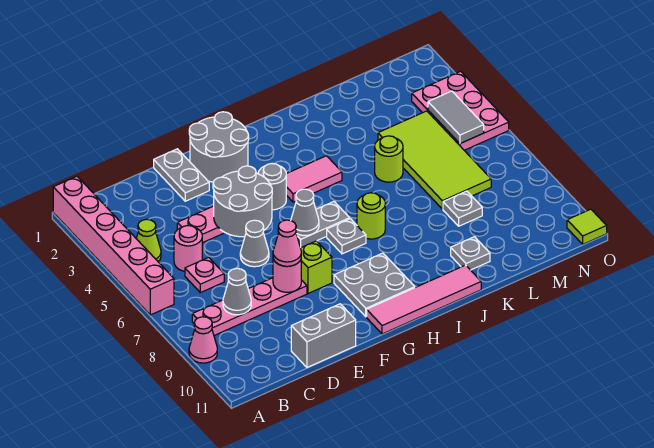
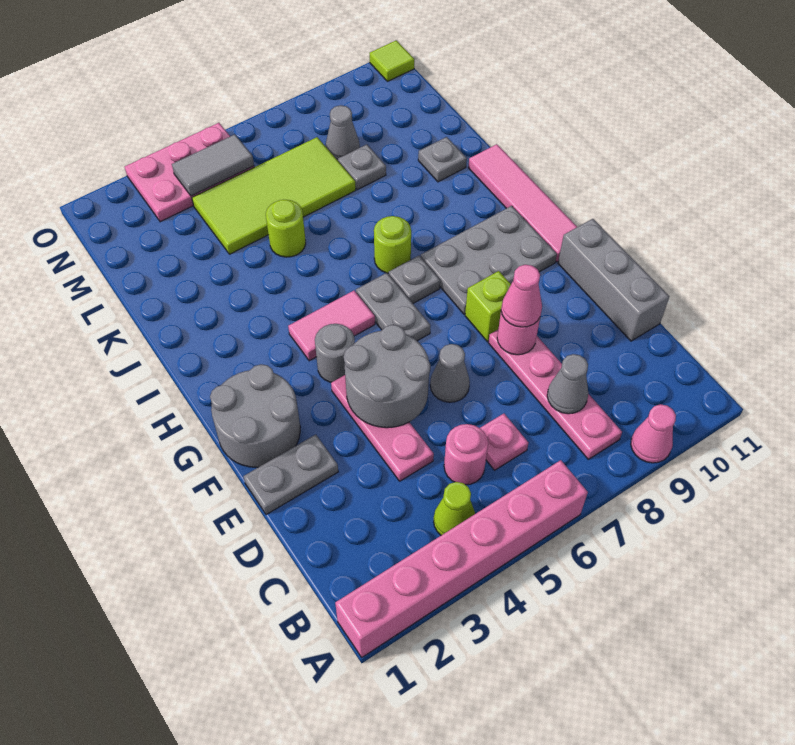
grey brick D11:E11 level 1 -> grey brick D11:F11 level 1
grey cone G6 level 2 -> grey cone M8 level 1
grey plate G9:H10 level 1 -> grey plate G8:H10 level 1
pink tile H4:I4 level 1 -> pink tile H4:H5 level 1

